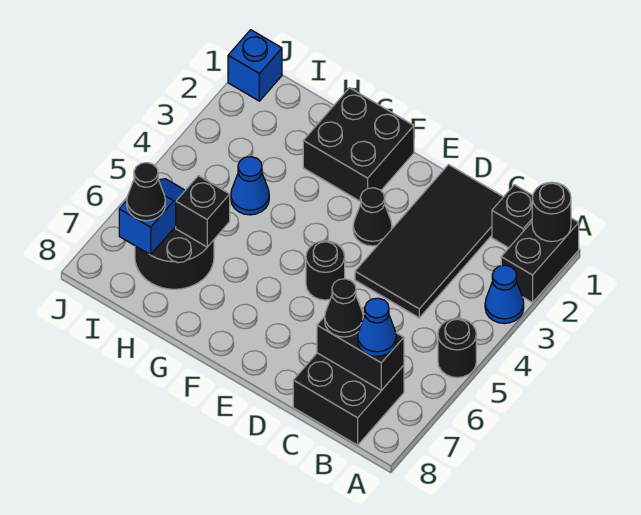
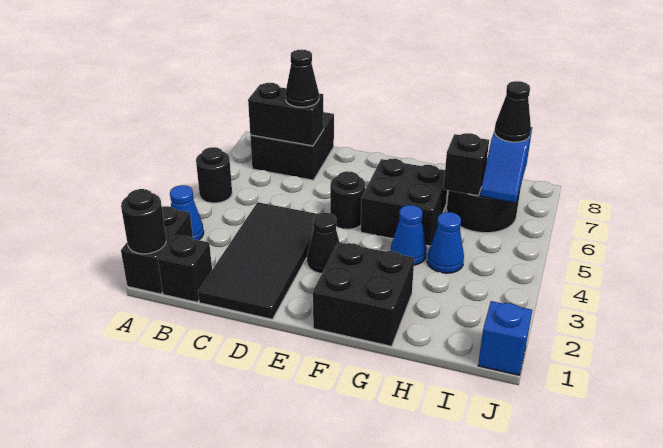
blue cone B7 level 3 -> blue cone G4 level 1
none -> black brick F5:G6 level 1

